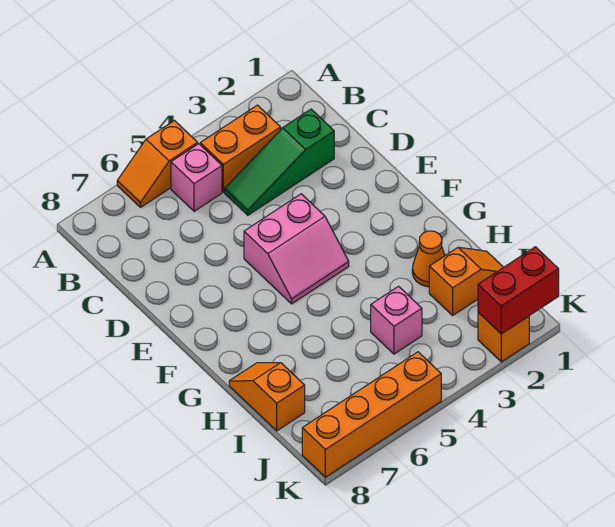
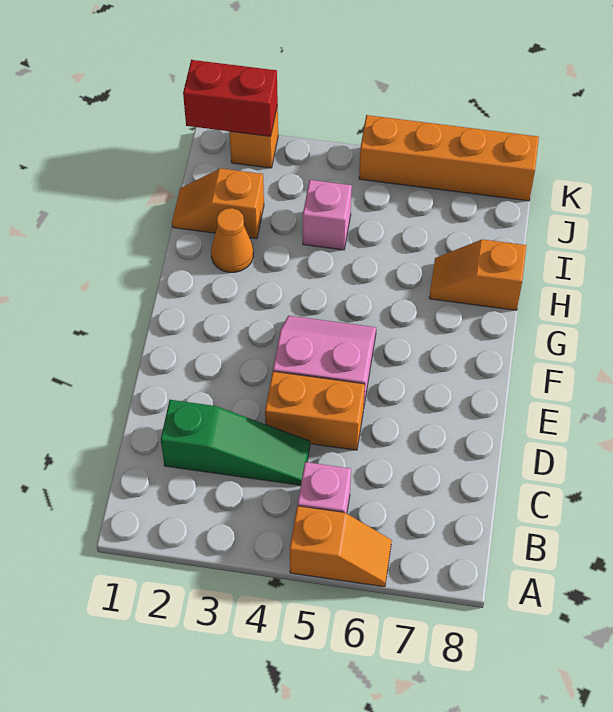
orange brick B3:B4 level 1 -> orange brick D4:D5 level 1
orange slope H8:I8 level 1 top I -> orange slope H7:H8 level 1 top 8

